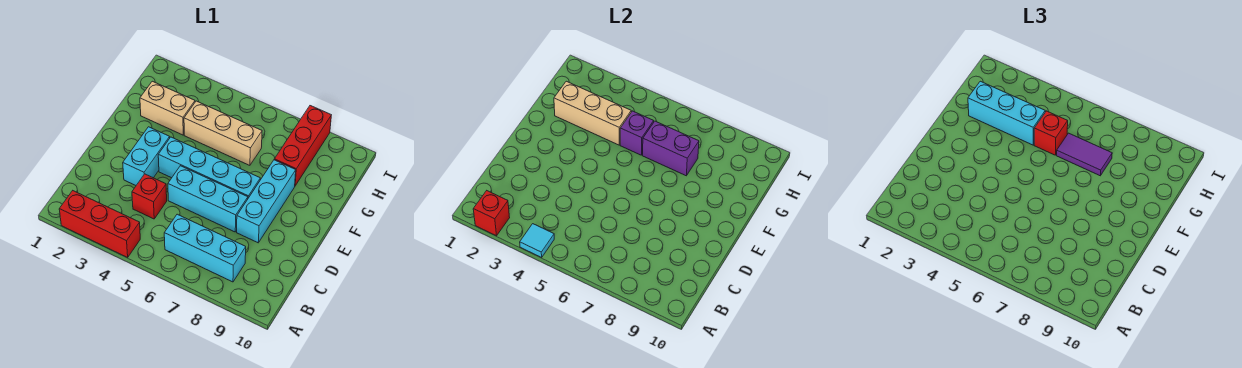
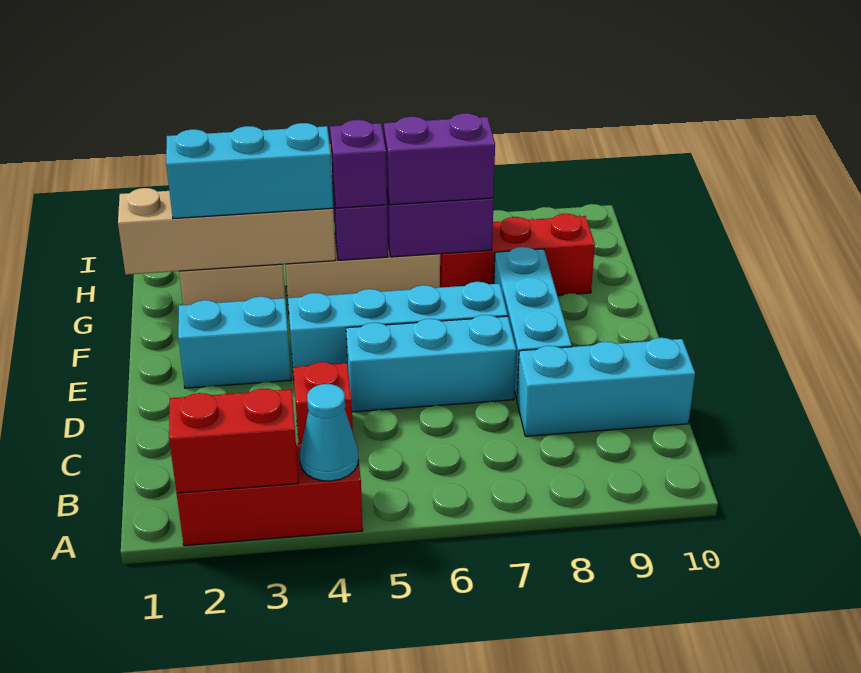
red brick A2 level 2 -> red brick A2:A3 level 2
cyan tile A4 level 2 -> cyan cone A4 level 2
cyan brick B6:B8 level 1 -> cyan brick C8:C10 level 1
cyan brick D3:E3 level 1 -> cyan brick E2:E3 level 1
tan brick G2:G4 level 2 -> tan brick G1:G4 level 2
red brick G5 level 3 -> purple brick G5 level 3
purple tile G6:G7 level 3 -> purple brick G6:G7 level 3
red brick G8:I8 level 1 -> red brick G7:G9 level 1

